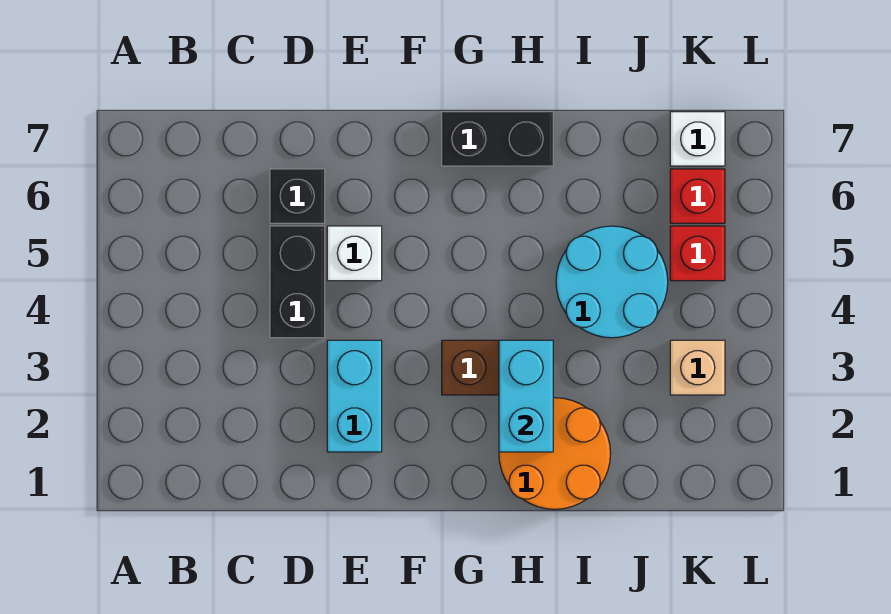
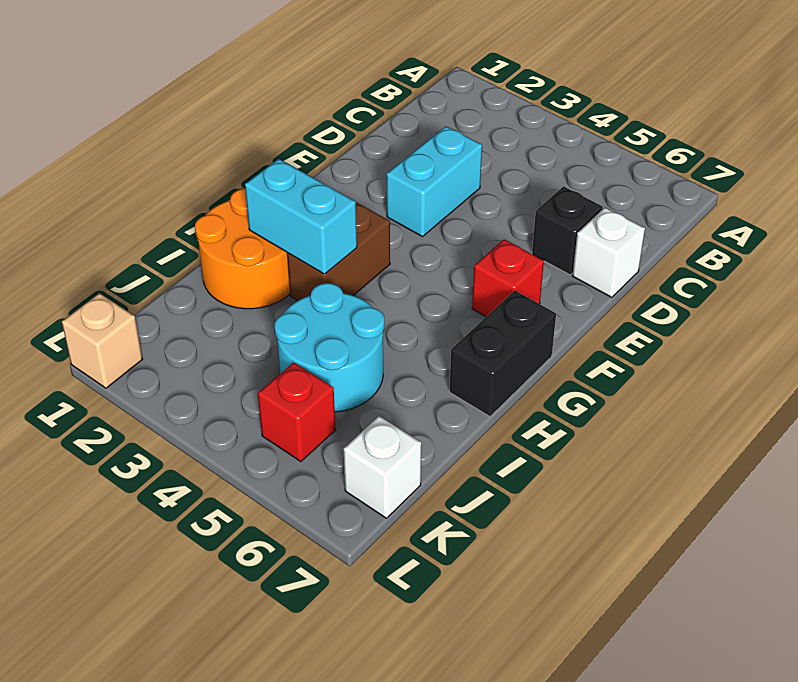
black brick D4:D5 level 1 -> none
cyan brick E2:E3 level 1 -> cyan brick D3:E3 level 1
white brick E5 level 1 -> white brick D7 level 1
tan brick K3 level 1 -> tan brick L1 level 1
red brick K6 level 1 -> red brick F6 level 1

